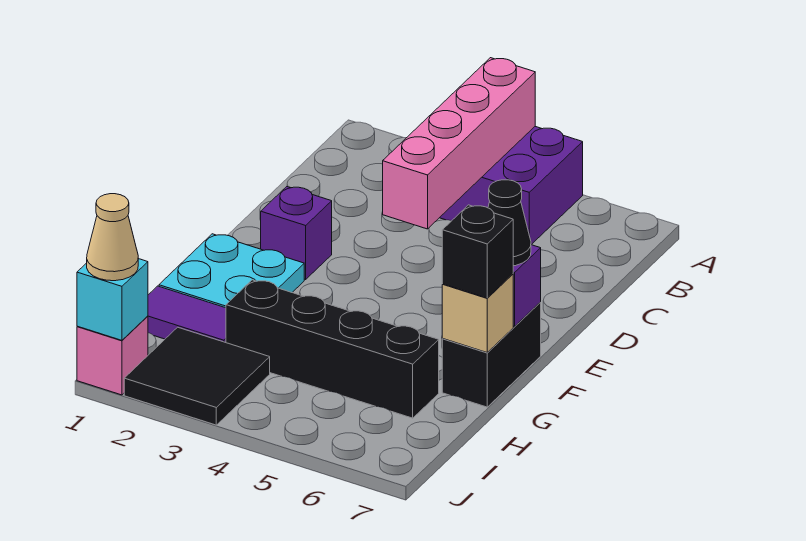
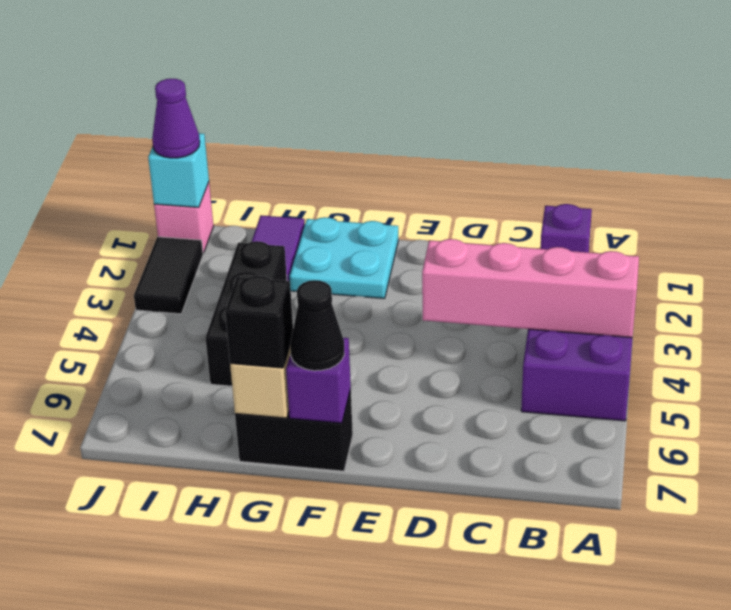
purple brick E2 level 1 -> purple brick B1 level 1
black brick H3:H6 level 1 -> black brick H3:H5 level 1
black tile I2:J3 level 1 -> black tile J2:J3 level 1
tan cone J1 level 3 -> purple cone J1 level 3

